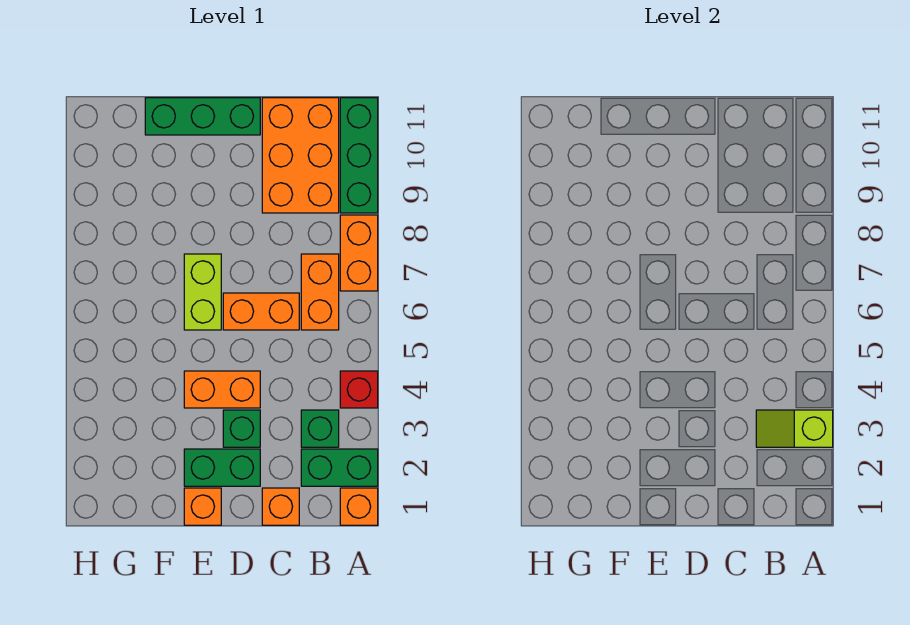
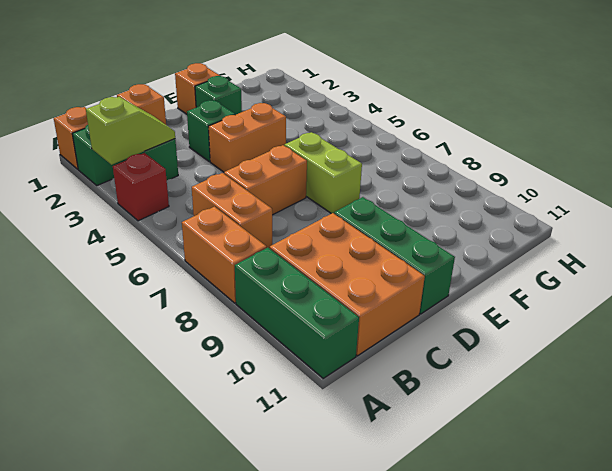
green brick D2:E2 level 1 -> green brick E2 level 1
green brick D11:F11 level 1 -> green brick D9:D11 level 1

